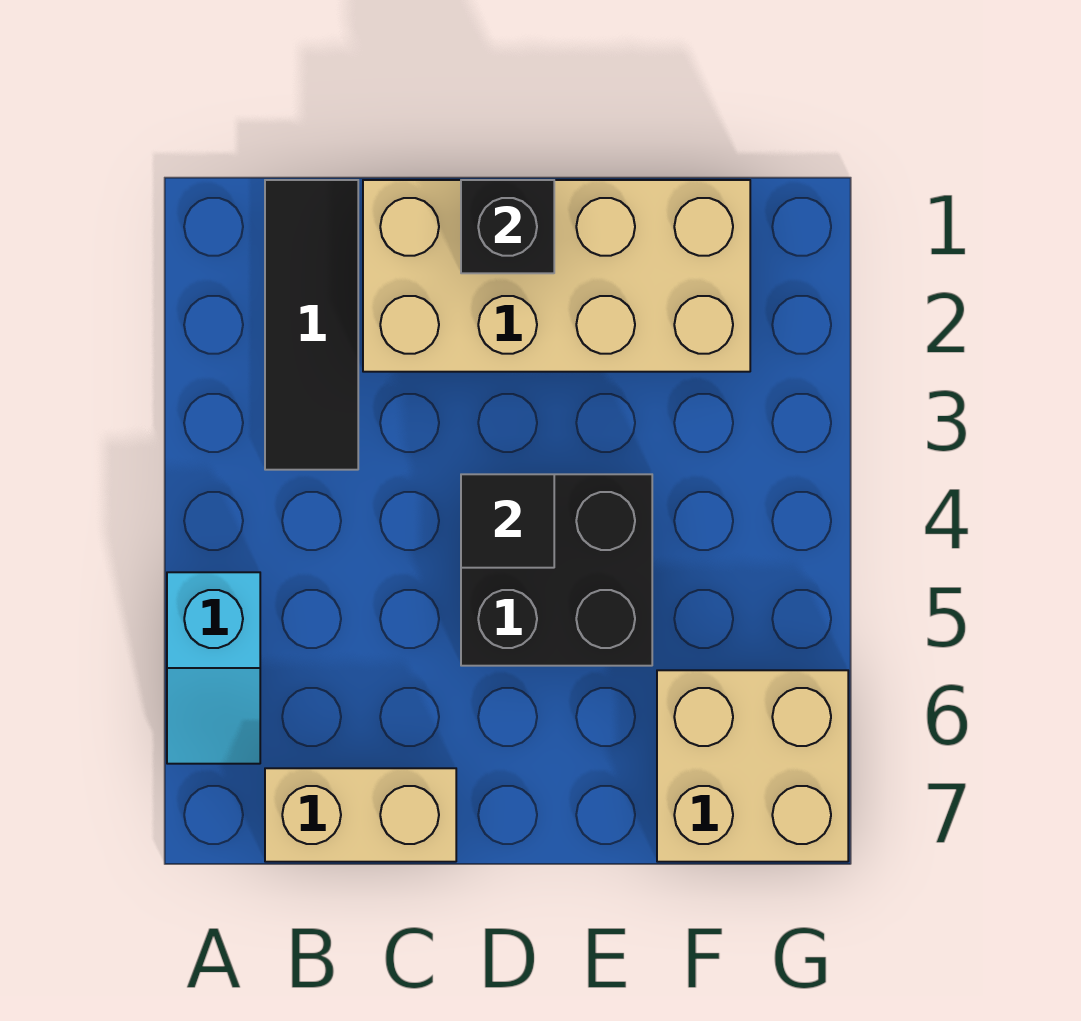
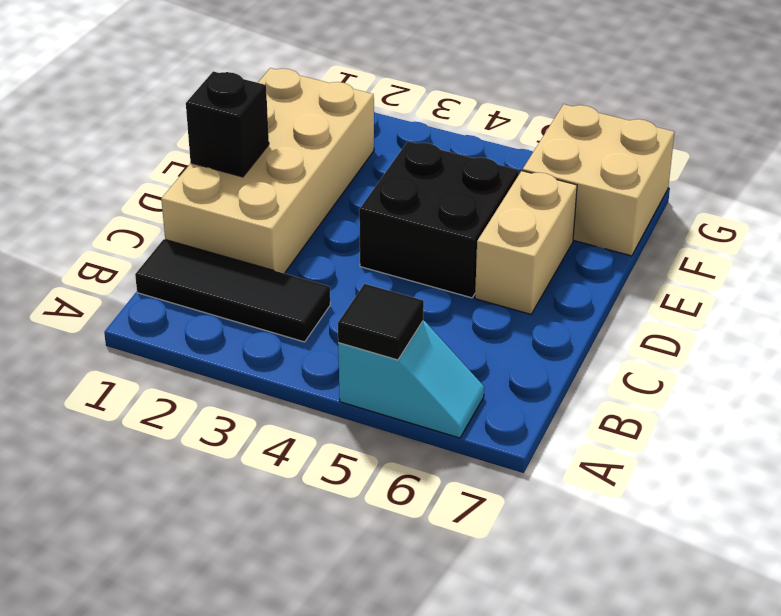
tan brick B7:C7 level 1 -> tan brick D6:E6 level 1
black tile D4 level 2 -> black tile A5 level 2

